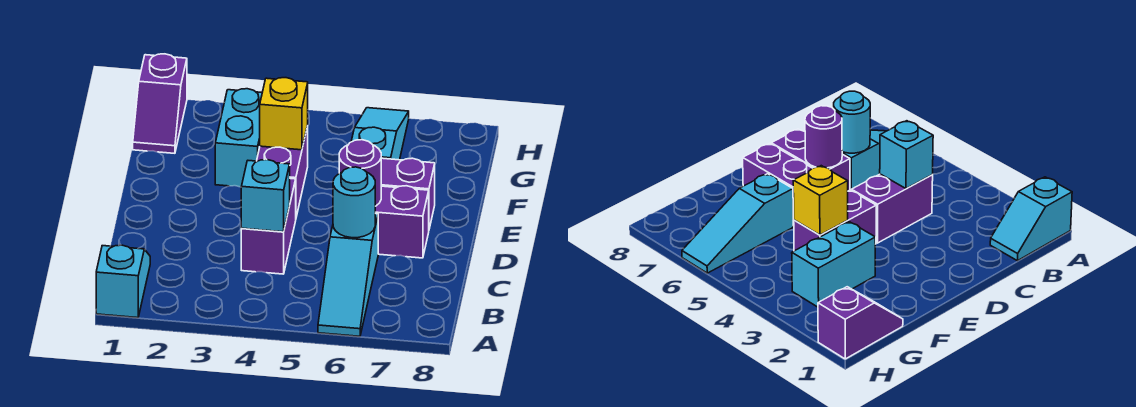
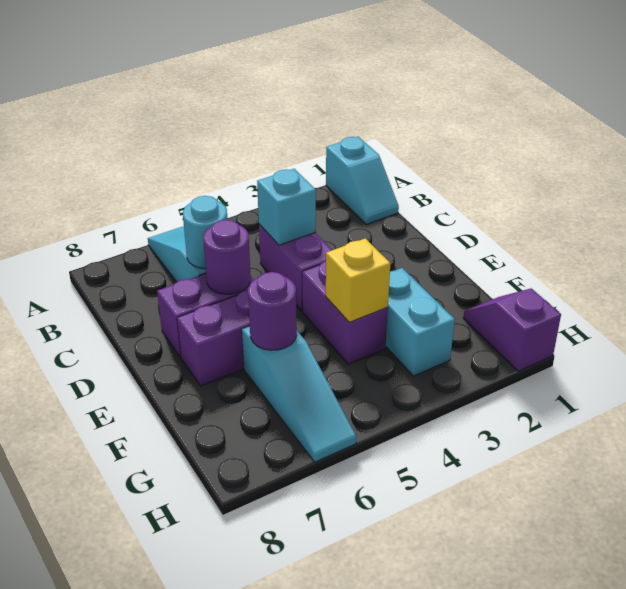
none -> purple round brick F6 level 2

